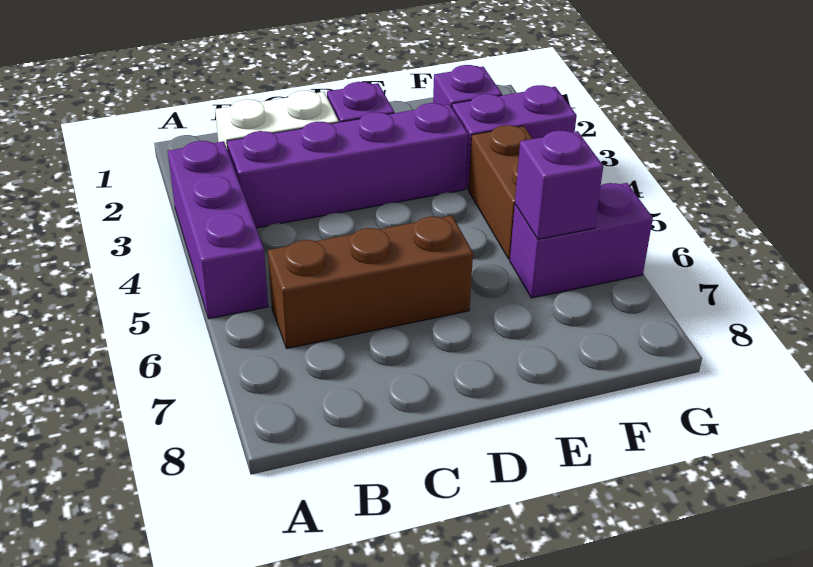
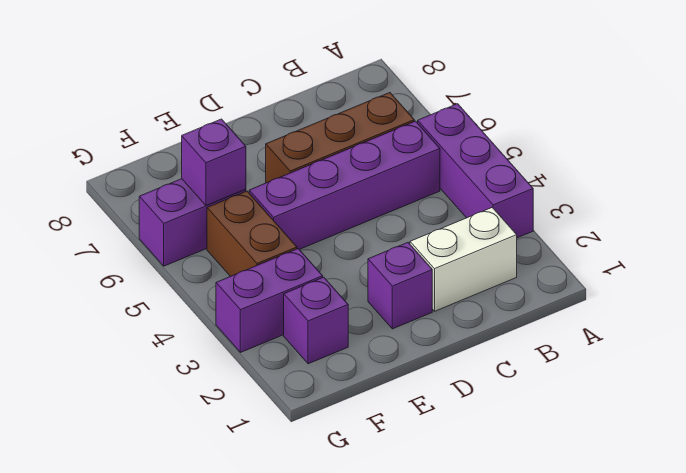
purple brick B3:E3 level 1 -> purple brick B5:E5 level 1

